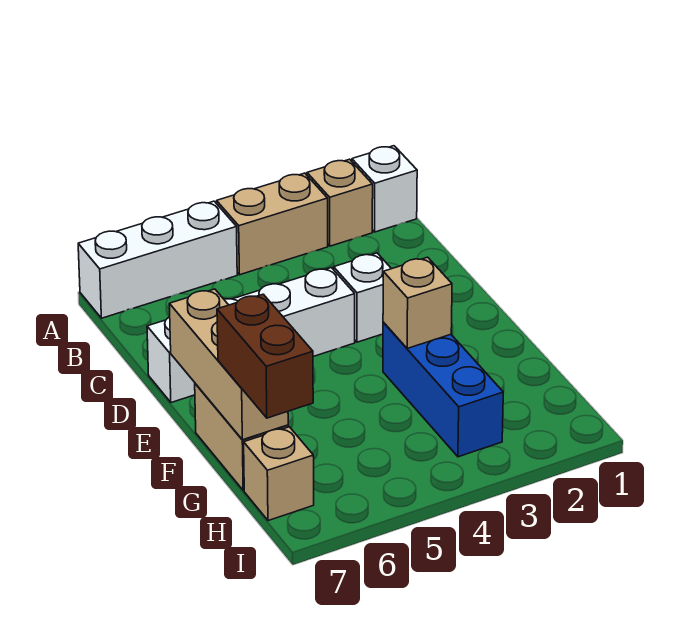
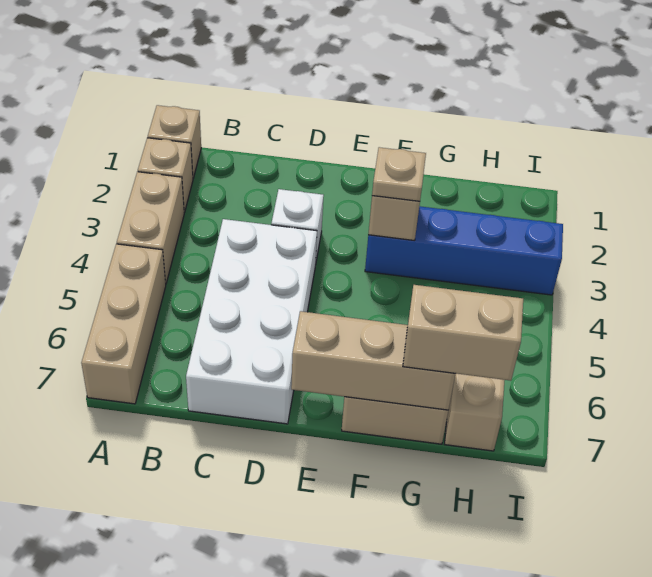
white brick A1 level 1 -> tan brick A1 level 1
white brick A5:A7 level 1 -> tan brick A5:A7 level 1
white brick D4:D7 level 1 -> white brick C4:D7 level 1
blue brick F3:H3 level 1 -> blue brick F3:I3 level 1
none -> tan plate F3 level 3
brown brick G7:H7 level 3 -> tan brick G7:H7 level 3

